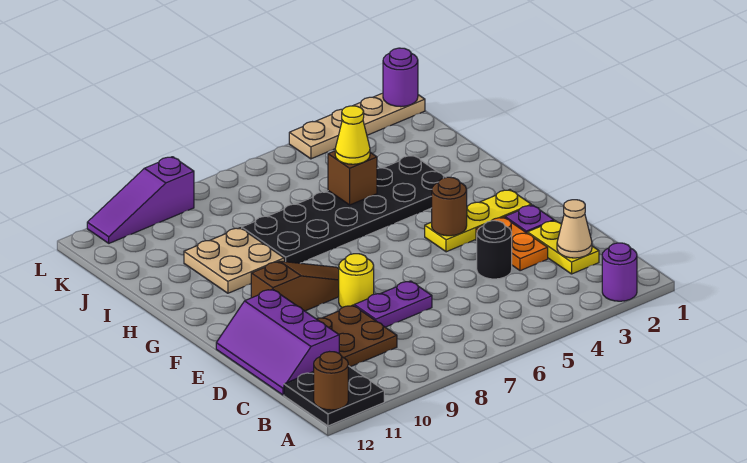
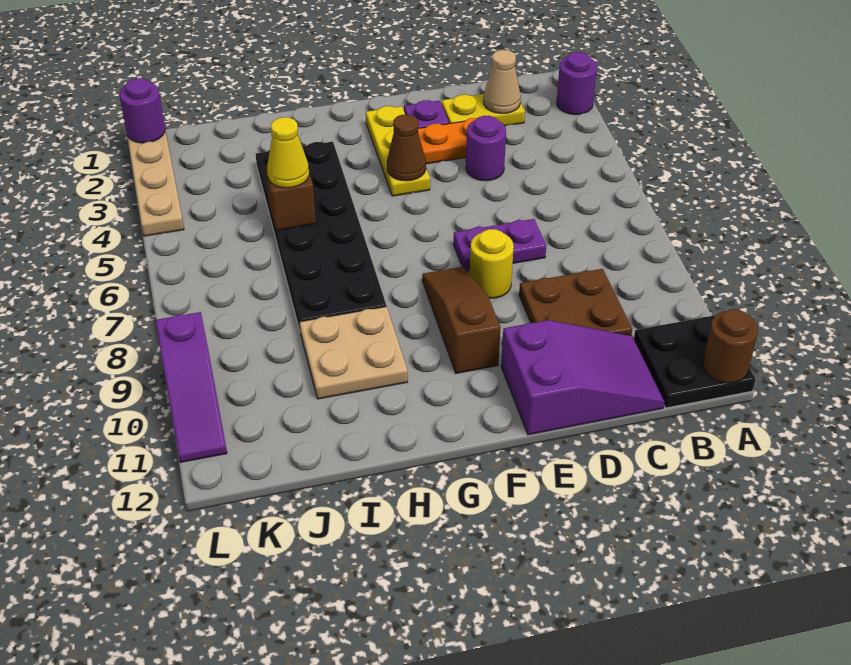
purple slope C11:E12 level 1 top 11 -> purple slope C11:E12 level 1 top E
black round brick D4 level 1 -> purple round brick D4 level 1
purple plate D7:D8 level 1 -> purple plate D7:E7 level 1
brown round brick F4 level 2 -> brown cone F4 level 2

